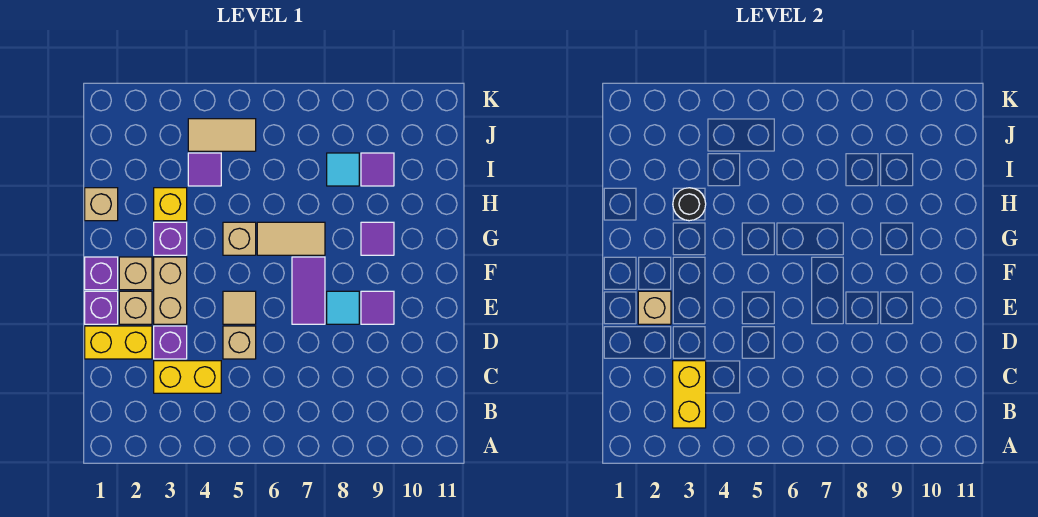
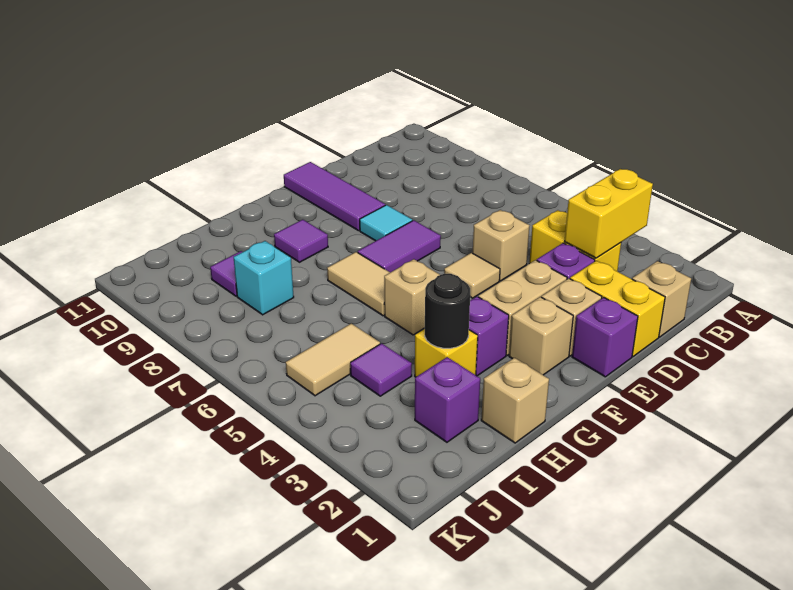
tan brick E2 level 2 -> tan brick C1 level 1
purple tile E9 level 1 -> purple tile E9:E11 level 1
purple brick F1 level 1 -> purple brick I2 level 1
cyan tile I8 level 1 -> cyan brick I8 level 1
tan tile J4:J5 level 1 -> tan tile I5:J5 level 1

